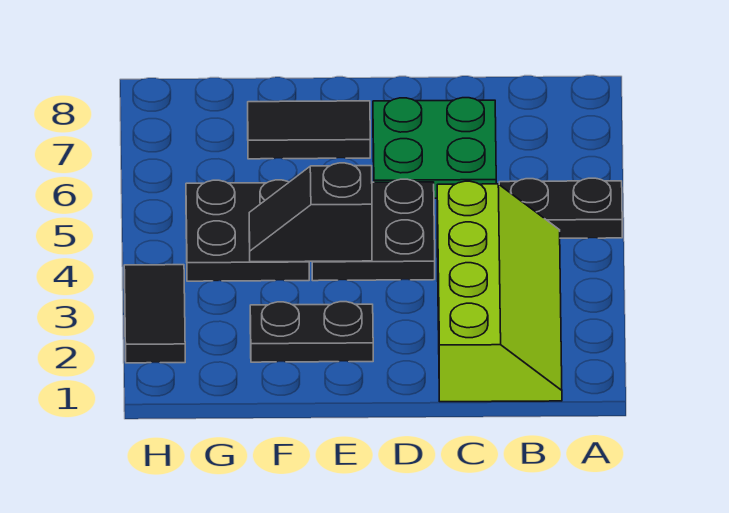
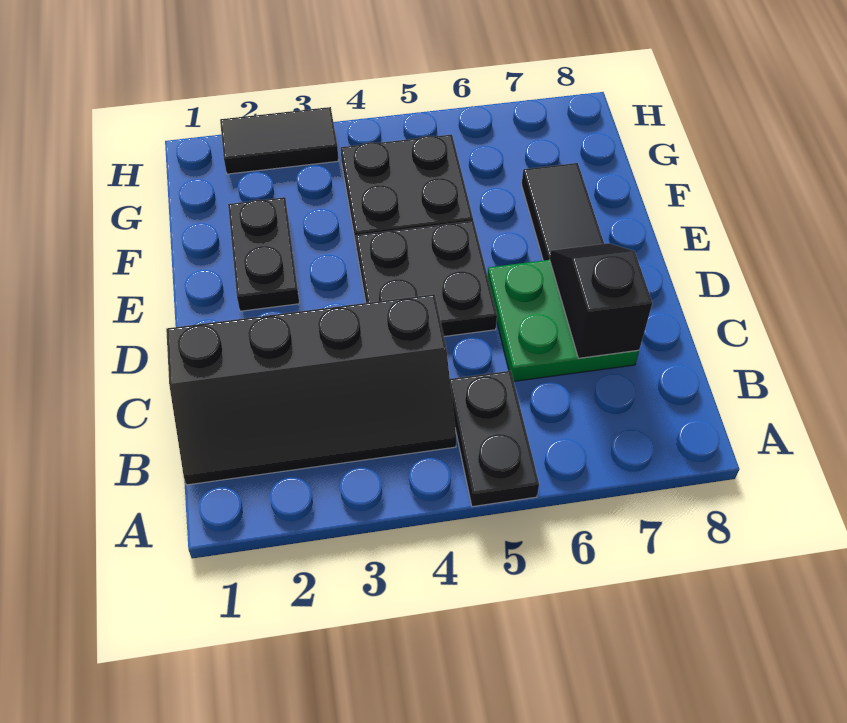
lime slope B1:C4 level 1 top C -> black slope B1:C4 level 1 top C
black slope E4:F4 level 2 top E -> black slope C7:D7 level 2 top C

